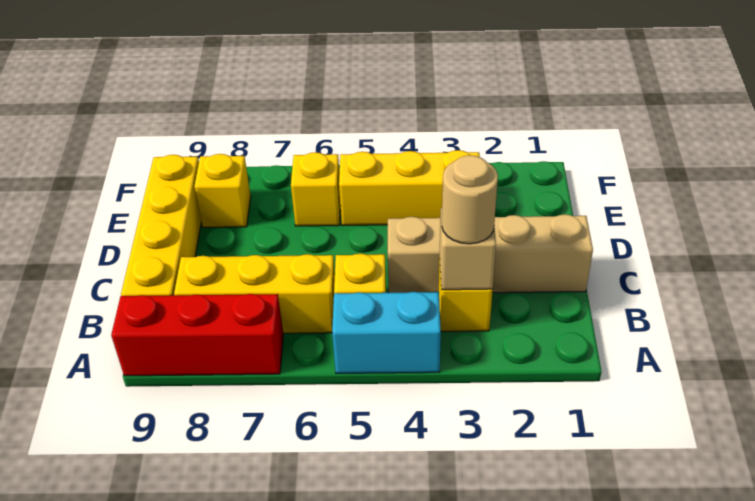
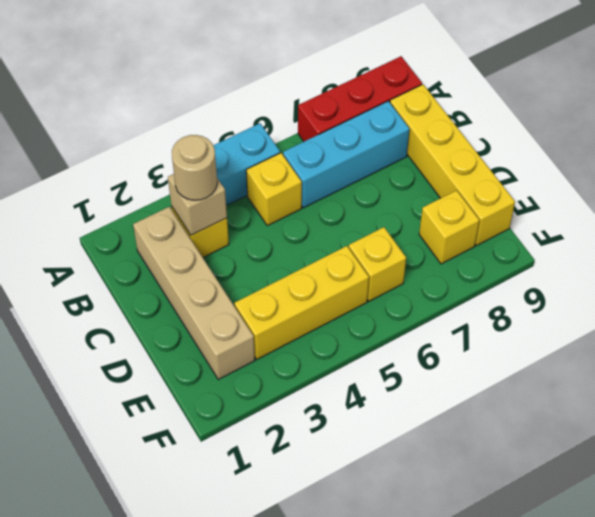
yellow brick B6:B8 level 1 -> cyan brick B6:B8 level 1
tan brick C1:C4 level 1 -> tan brick B2:E2 level 1

